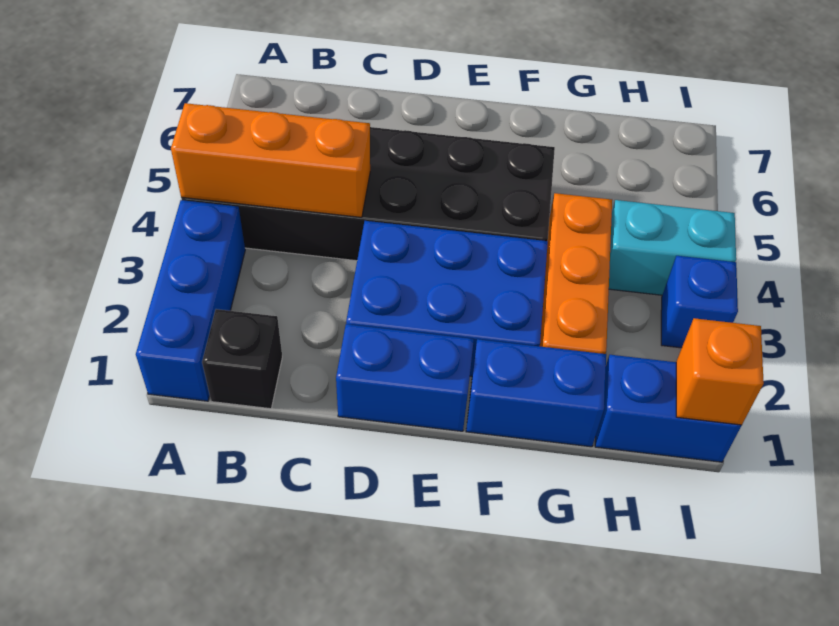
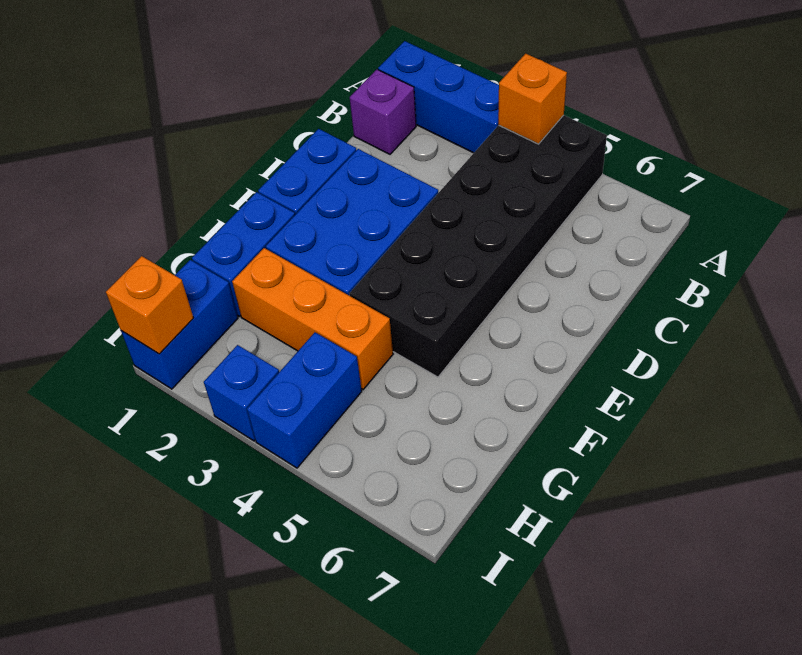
orange brick A4:C4 level 2 -> orange brick A4 level 2
black brick B1 level 1 -> purple brick B1 level 1
cyan brick H4:I4 level 1 -> blue brick H4:I4 level 1

